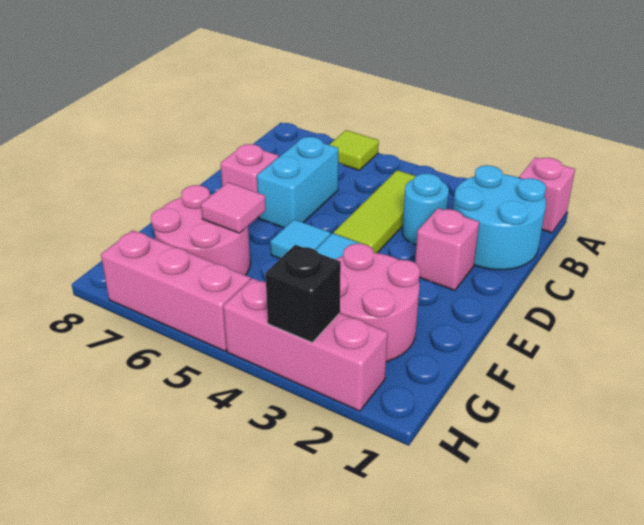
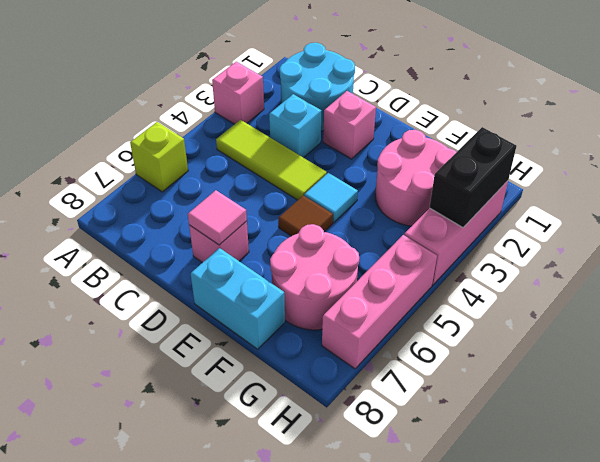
pink brick A1 level 1 -> pink brick A3 level 1
lime tile A6 level 1 -> lime brick A6 level 1
cyan round brick C3 level 1 -> cyan brick C3 level 1
cyan brick C6:D6 level 1 -> cyan brick E8:F8 level 1
cyan tile E5 level 1 -> brown tile E5 level 1
pink tile F6 level 2 -> pink tile D7 level 2
black brick H3 level 2 -> black brick H2:H3 level 2

